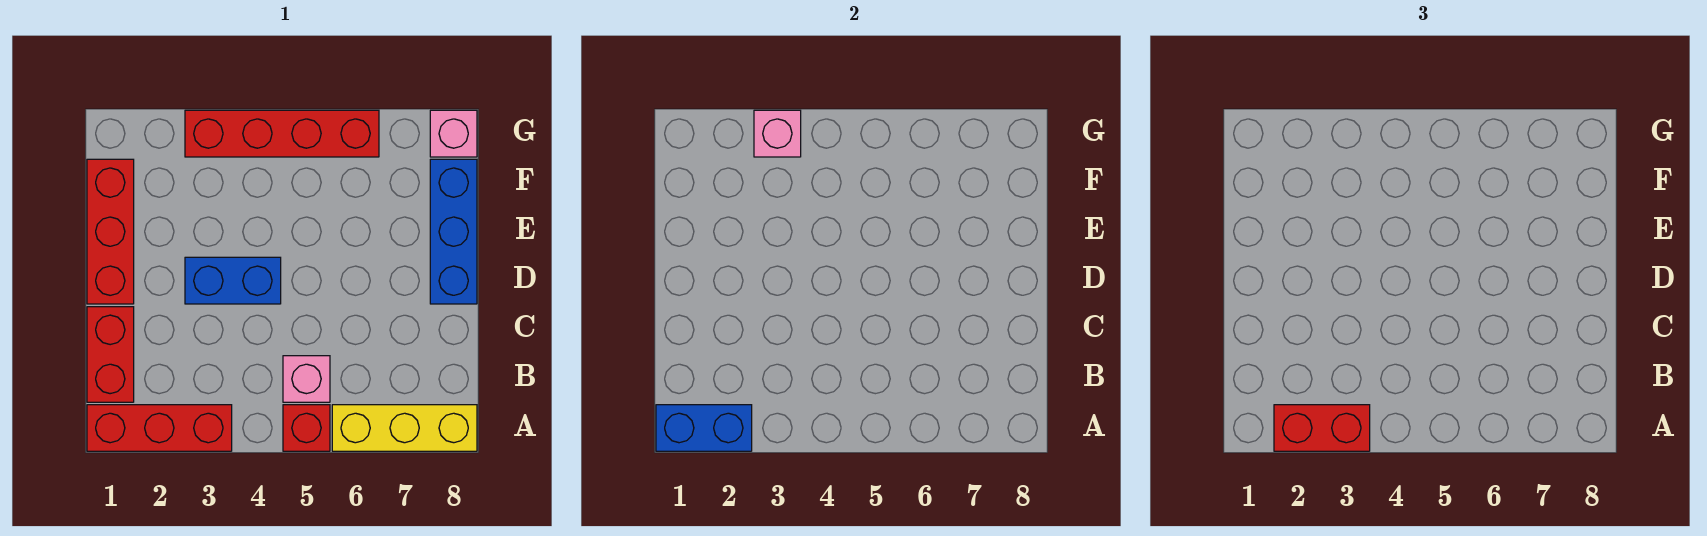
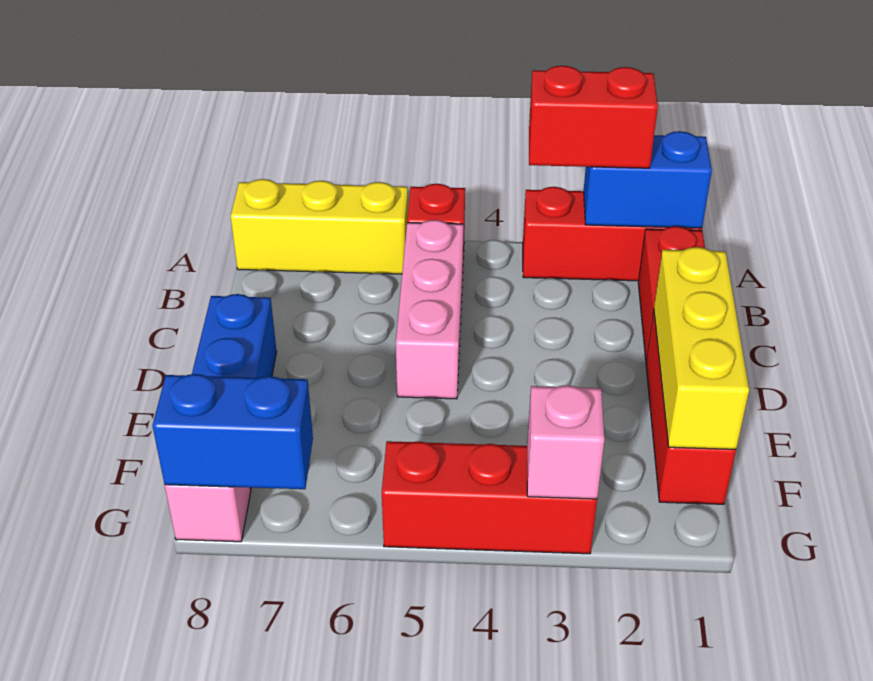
pink brick B5 level 1 -> pink brick B5:D5 level 1
none -> yellow brick D1:F1 level 2
blue brick D3:D4 level 1 -> blue brick G7:G8 level 2
red brick G3:G6 level 1 -> red brick G3:G5 level 1

